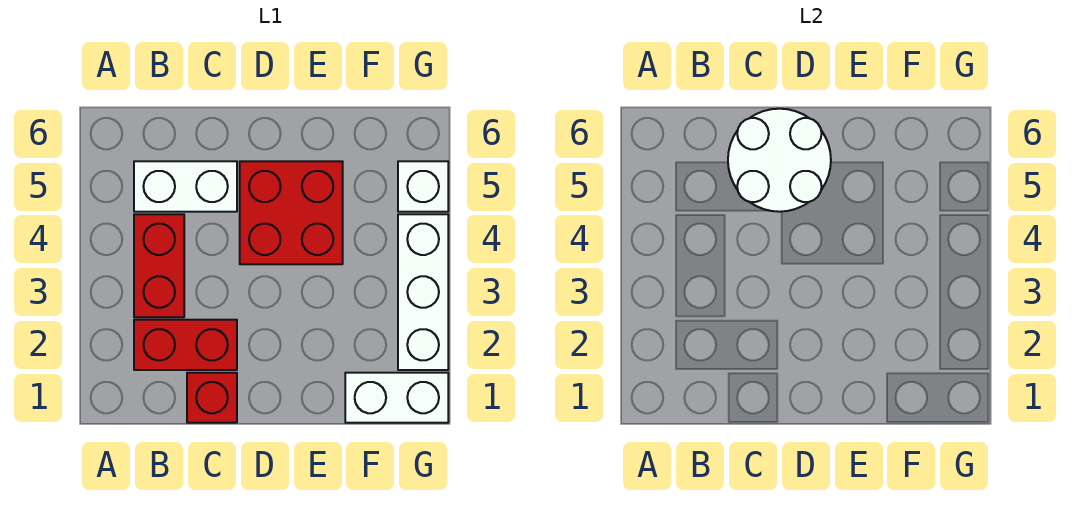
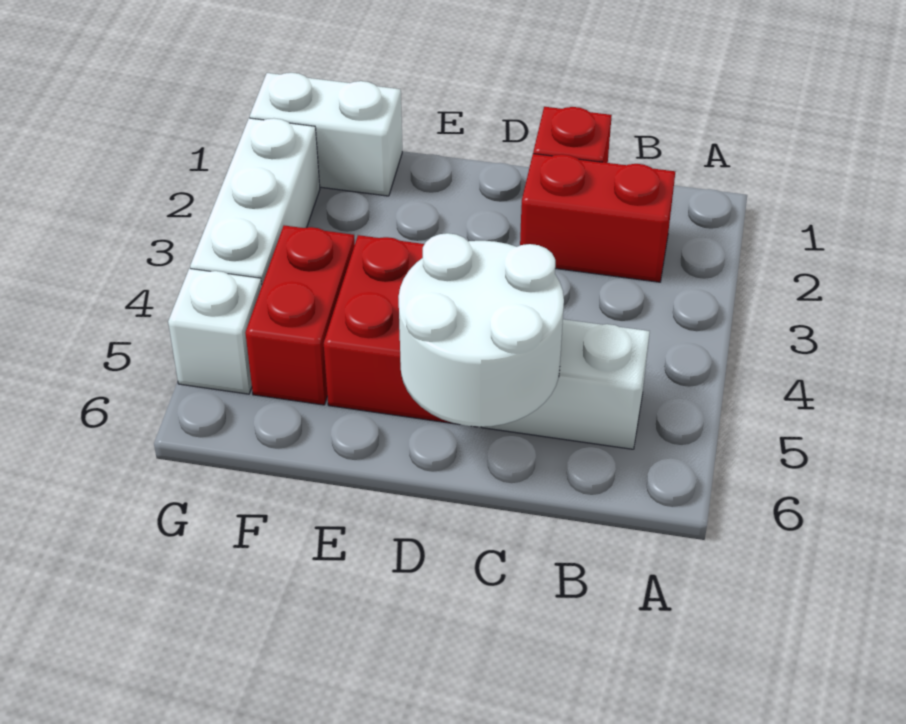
red brick B3:B4 level 1 -> red brick F4:F5 level 1

